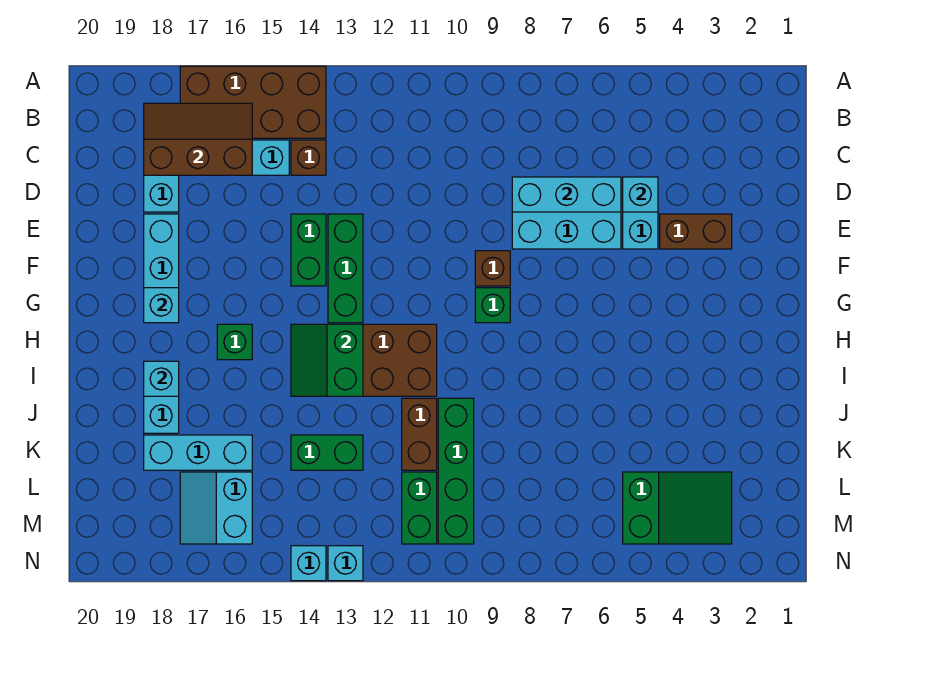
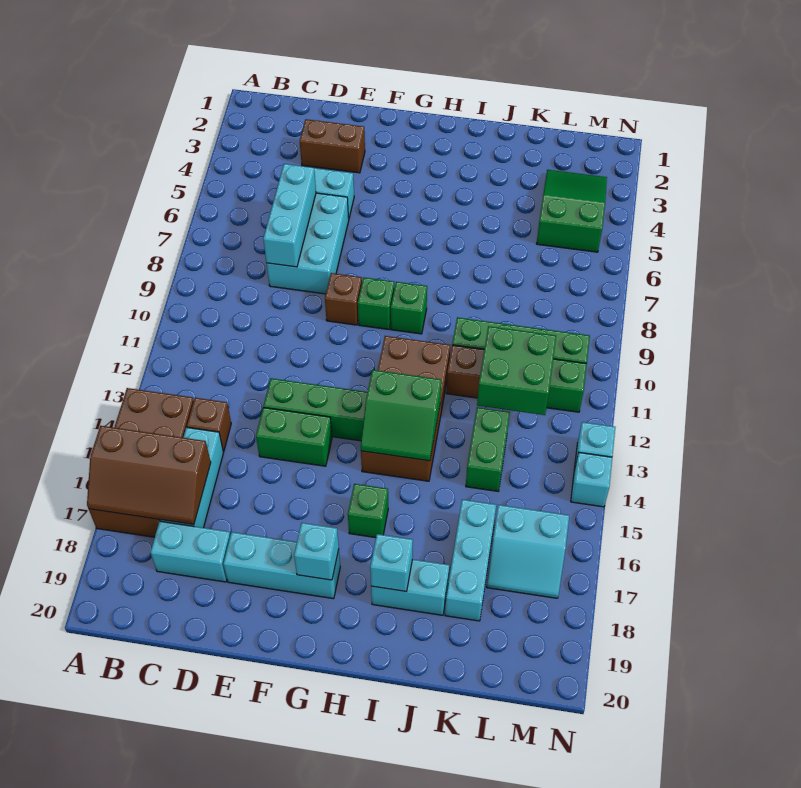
brown slope B16:C18 level 2 top C -> brown slope A16:C17 level 2 top 16
cyan brick D5 level 2 -> none
brown brick E3:E4 level 1 -> brown brick D3:E3 level 1
none -> green brick H9 level 1
none -> green brick K11:L12 level 2

